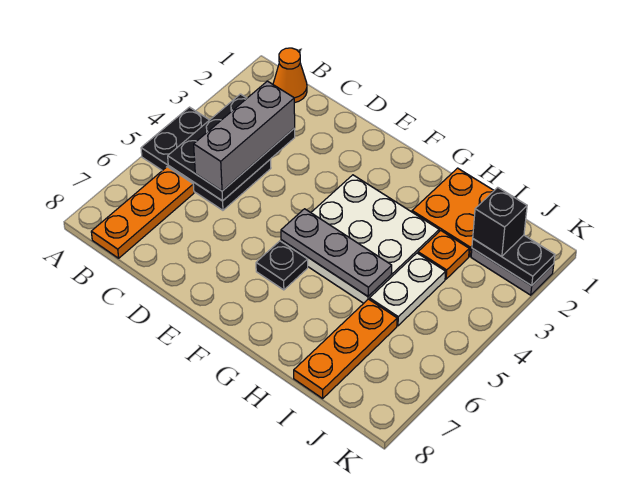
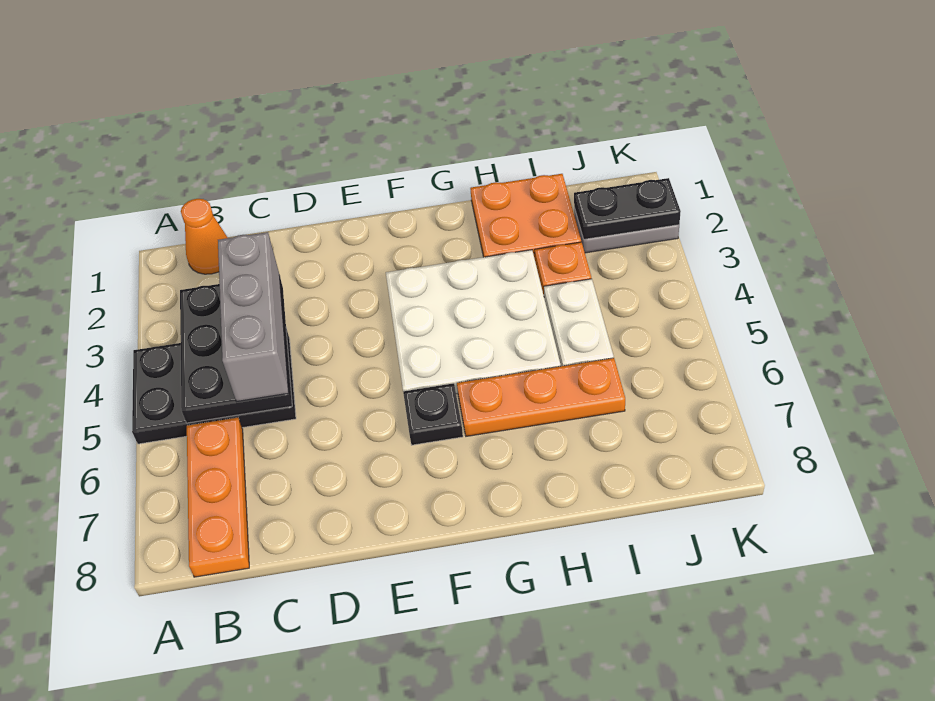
grey plate F5:H5 level 2 -> none
orange plate I6:I8 level 1 -> orange plate G6:I6 level 1
black brick J2 level 3 -> none

